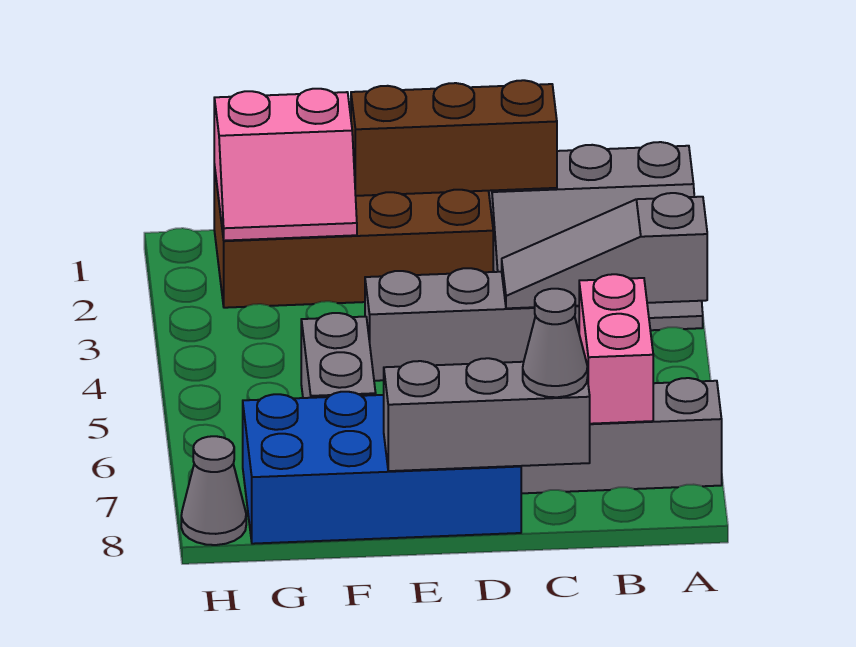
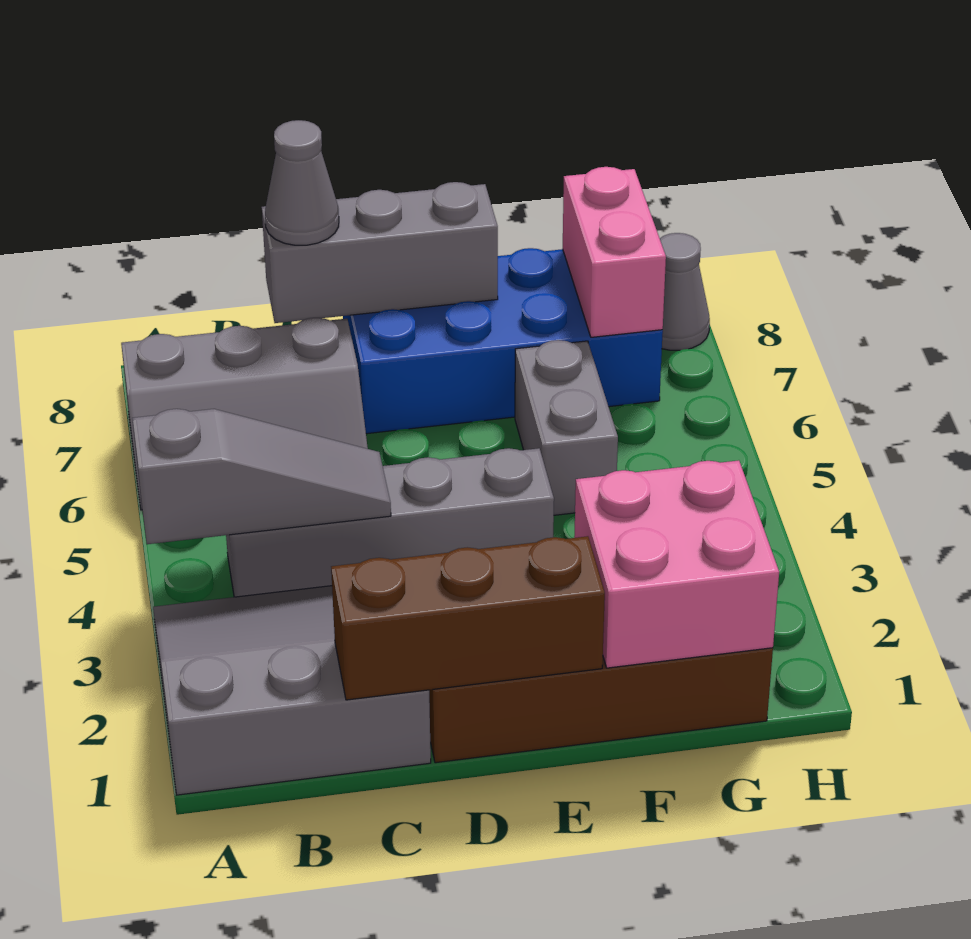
pink brick B6:B7 level 2 -> pink brick G7:G8 level 2
pink slope F1:G2 level 2 top 1 -> pink brick F1:G2 level 2

